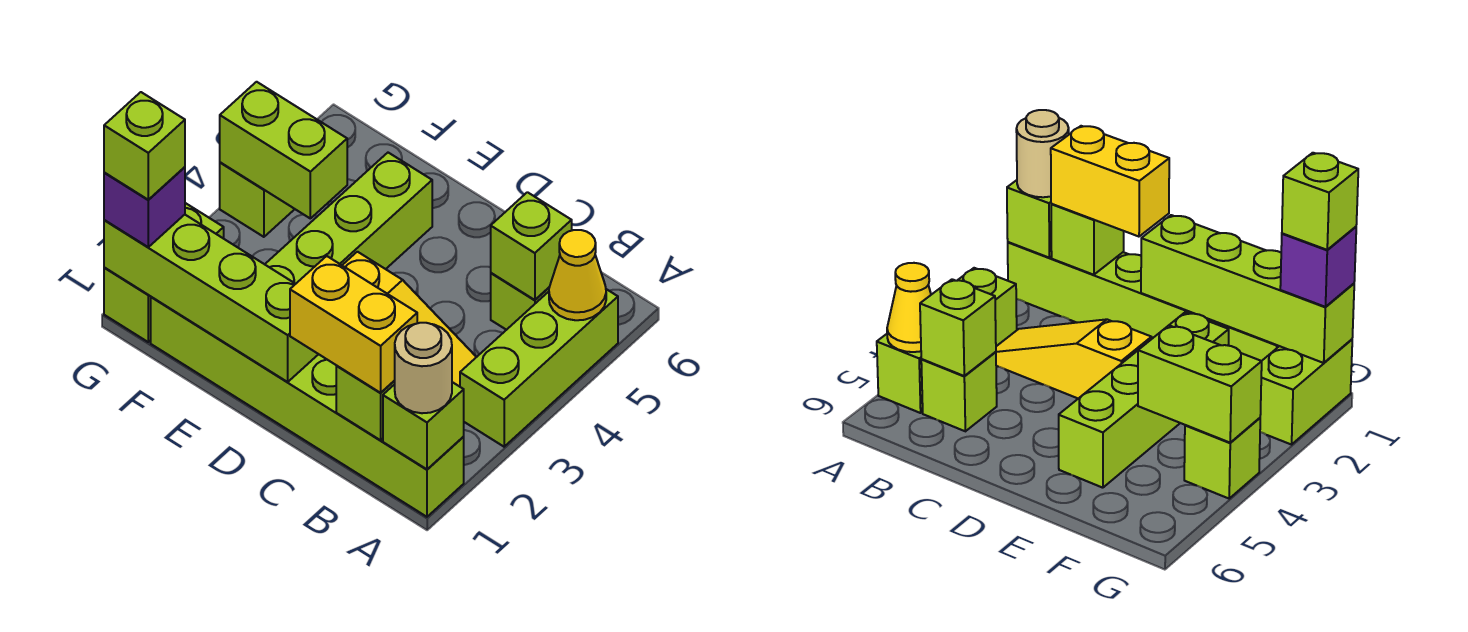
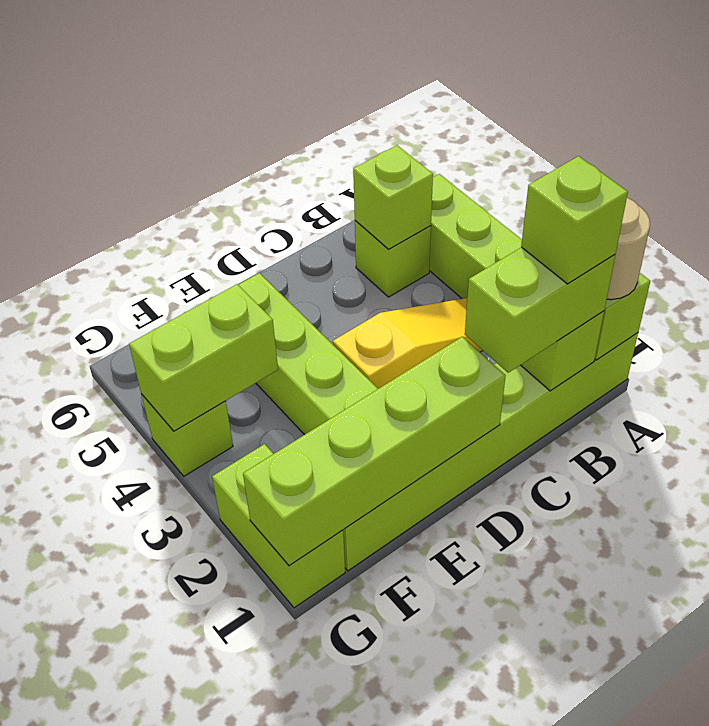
yellow cone A5 level 2 -> none
yellow brick B1:C1 level 3 -> lime brick B1:C1 level 3
purple brick G1 level 3 -> none
lime brick G1 level 4 -> lime brick B1 level 4

